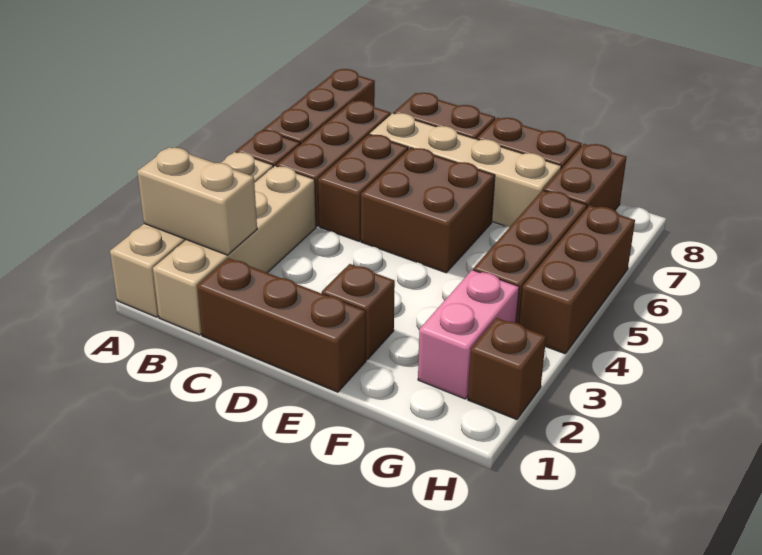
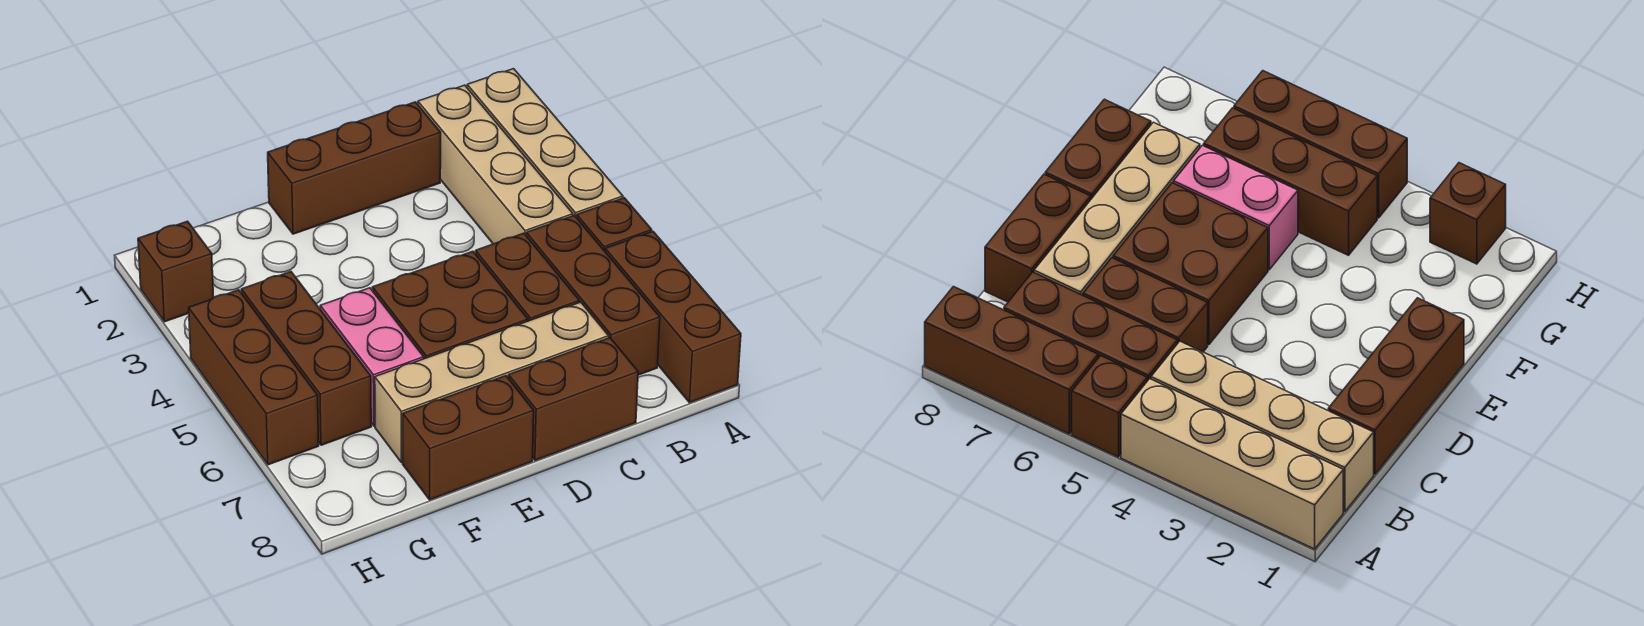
tan brick A2:B2 level 2 -> none
brown brick E2 level 1 -> none
pink brick G2:G3 level 1 -> pink brick F5:F6 level 1
brown brick G7:G8 level 1 -> none

